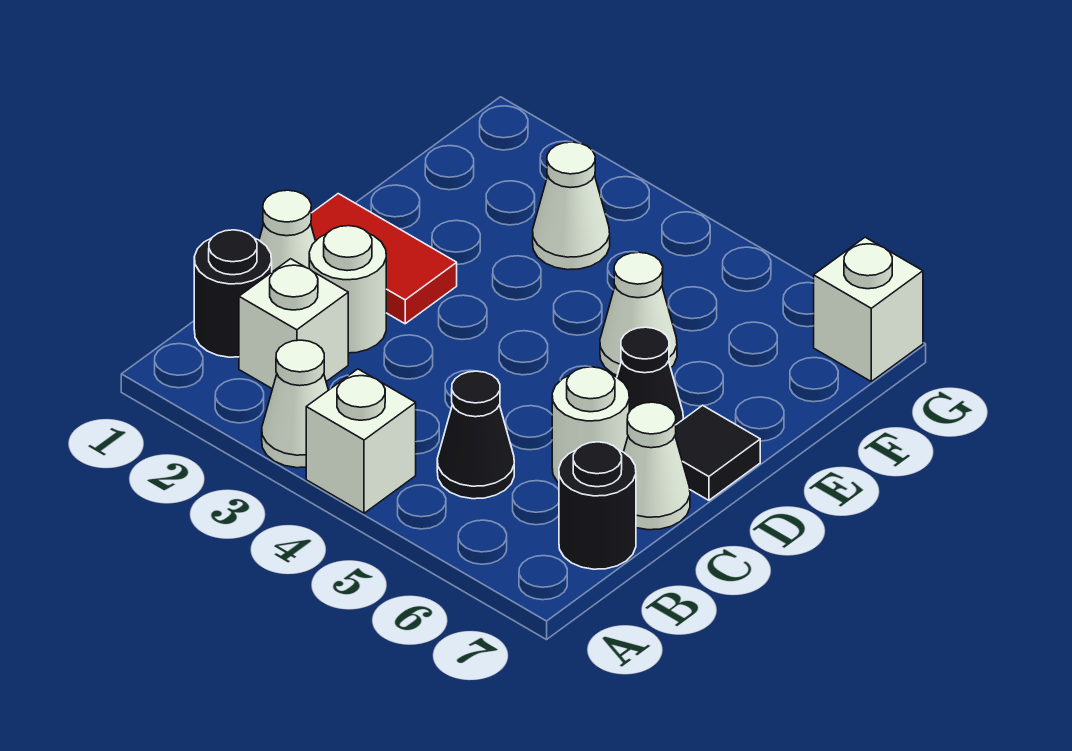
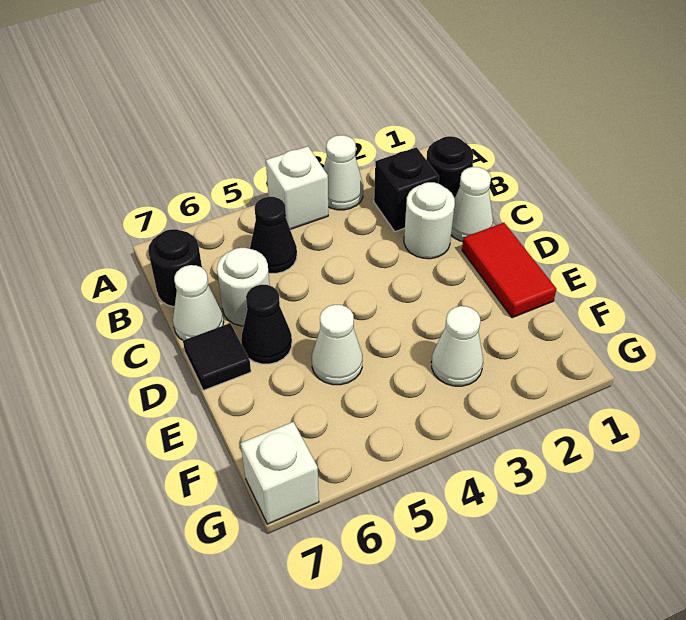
white brick B2 level 1 -> black brick B2 level 1
red tile D1:D2 level 1 -> red tile D1:E1 level 1

